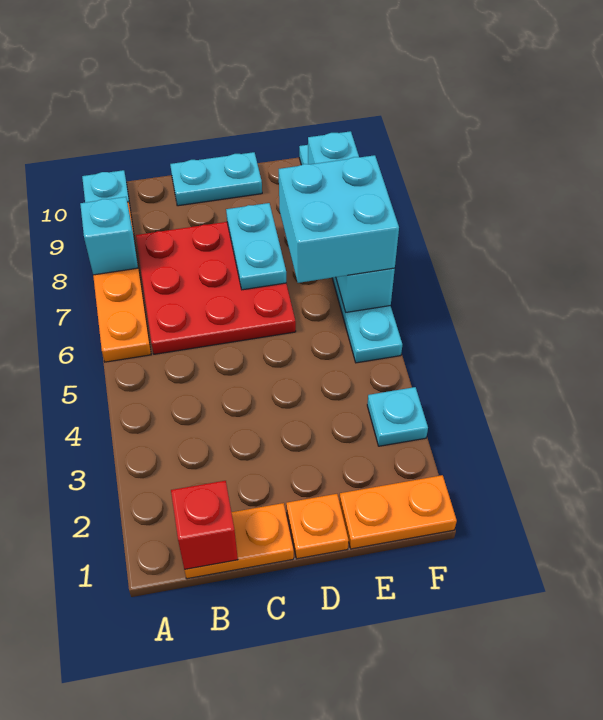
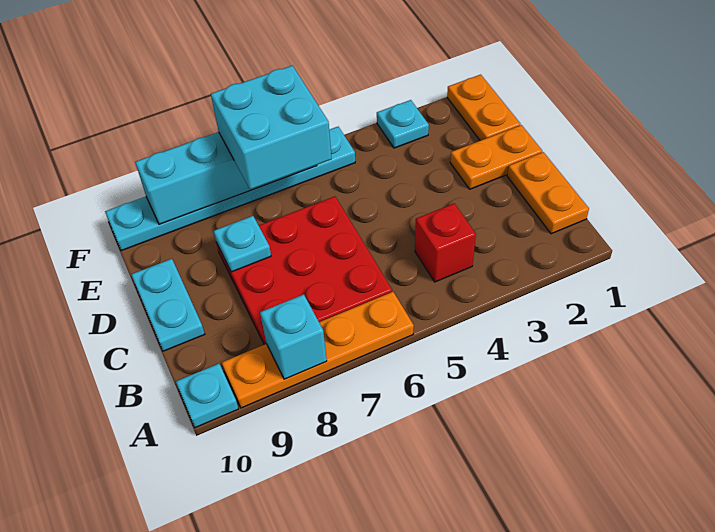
red brick B1 level 2 -> red brick B4 level 1
orange plate D1 level 1 -> orange plate D1:D2 level 1
cyan plate D7:D8 level 2 -> cyan plate D8 level 2

